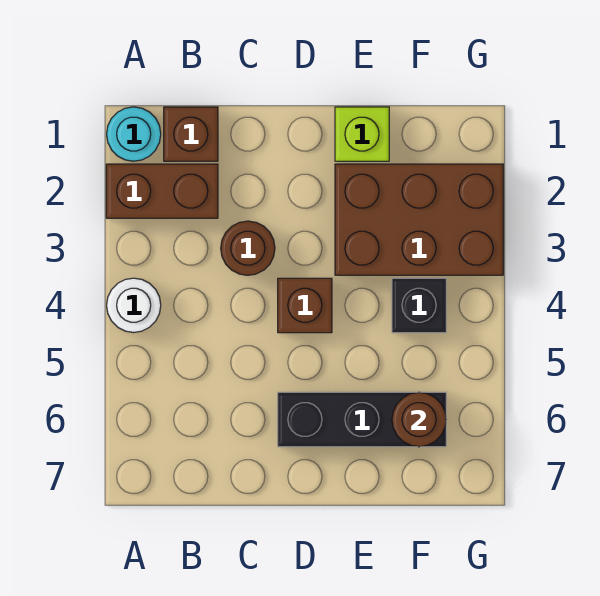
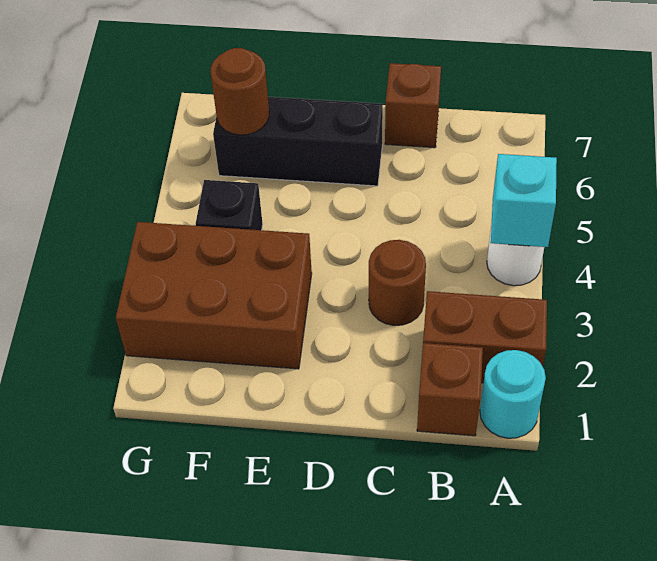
none -> cyan brick A4 level 2
brown brick D4 level 1 -> brown brick C7 level 1
lime brick E1 level 1 -> none

